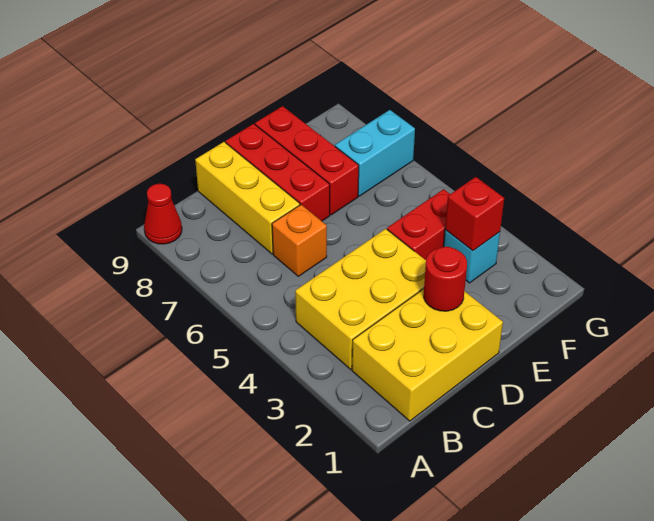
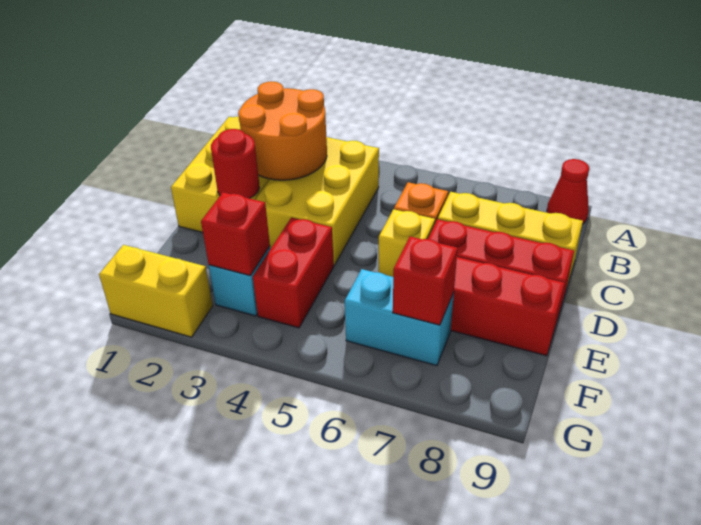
none -> orange round brick B2:C3 level 2
none -> yellow brick D6 level 1
cyan brick F7:G7 level 1 -> cyan brick F6:F7 level 1
none -> red brick F7 level 2
none -> yellow brick G1:G2 level 1

